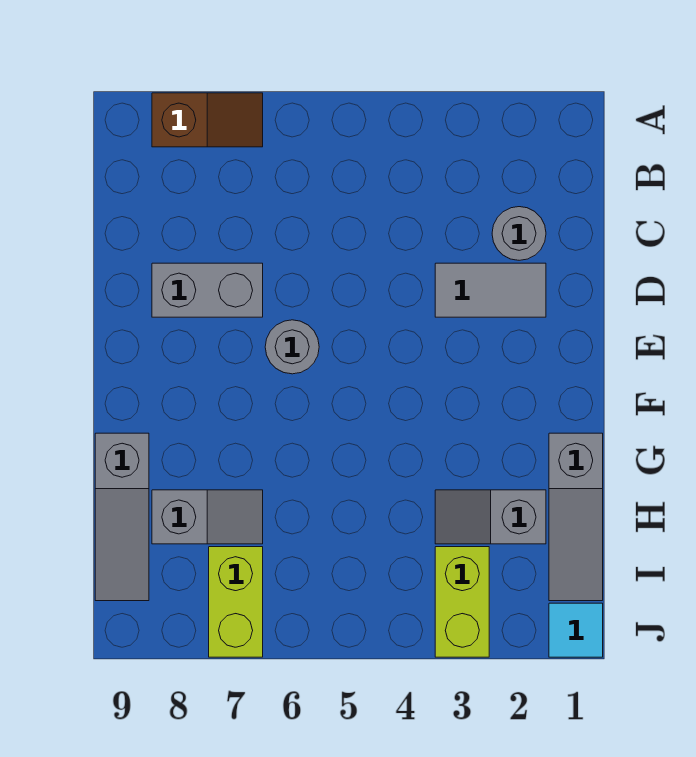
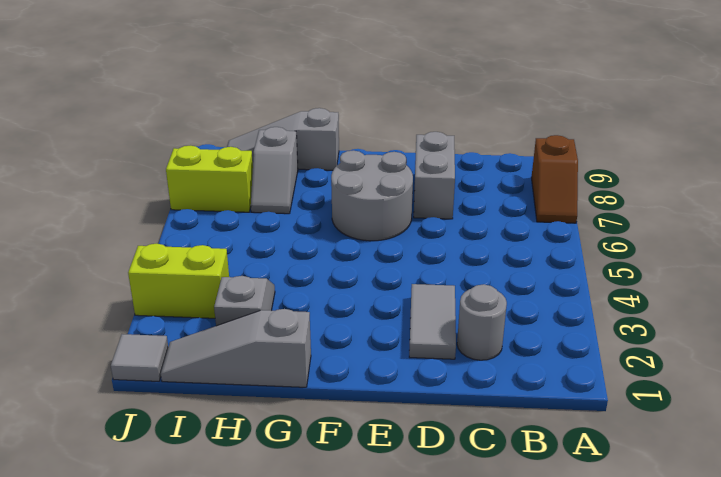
grey round brick E6 level 1 -> grey round brick E6:F7 level 1
cyan tile J1 level 1 -> grey tile J1 level 1

